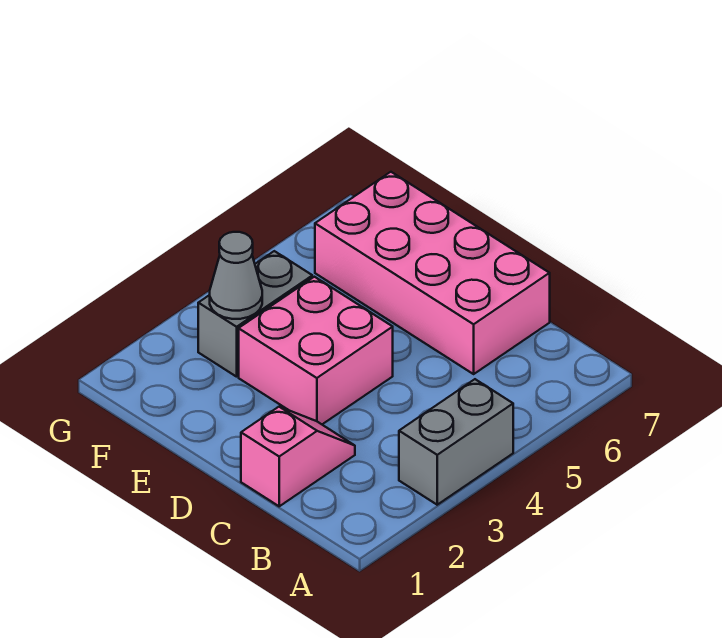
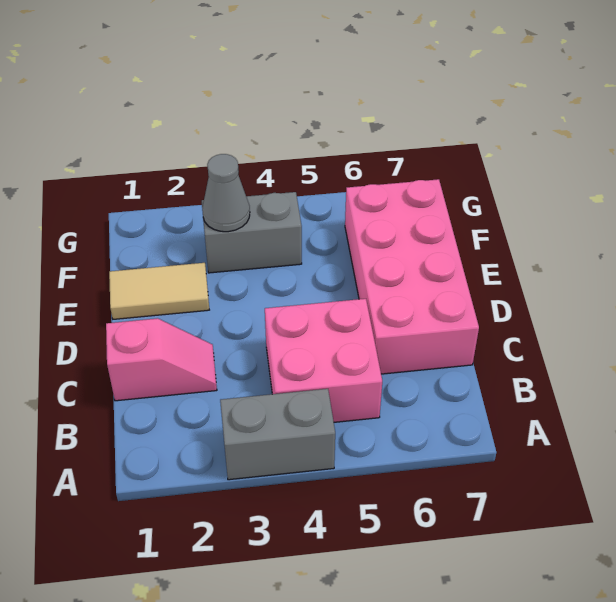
pink brick D3:E4 level 1 -> pink brick B4:C5 level 1
none -> tan tile E1:E2 level 1

